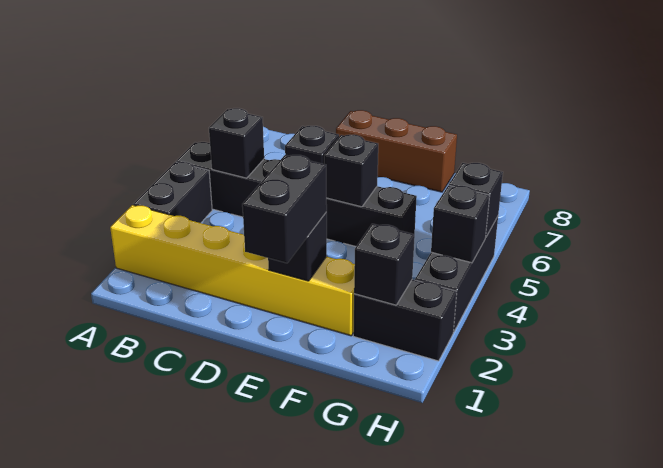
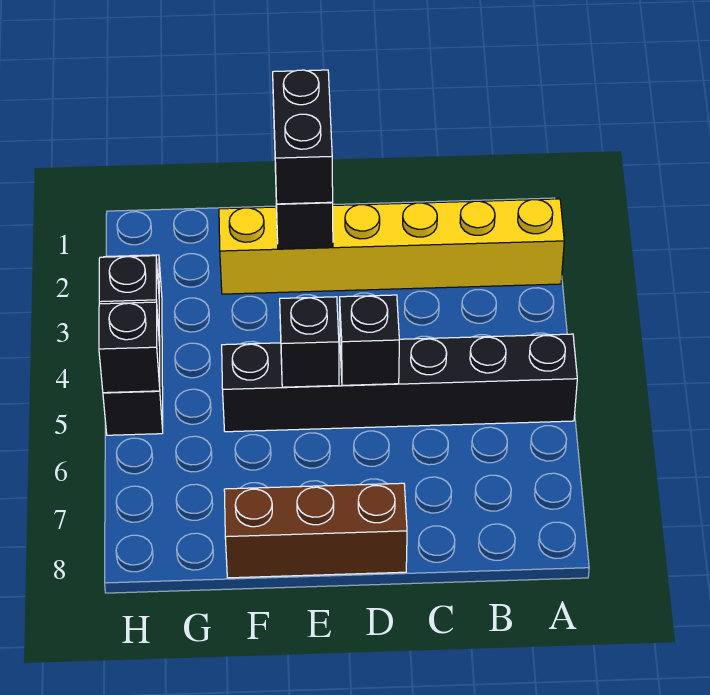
black brick A3:A4 level 1 -> none
black brick B5 level 2 -> none
black brick G2:H2 level 1 -> none
black brick G2 level 2 -> none

